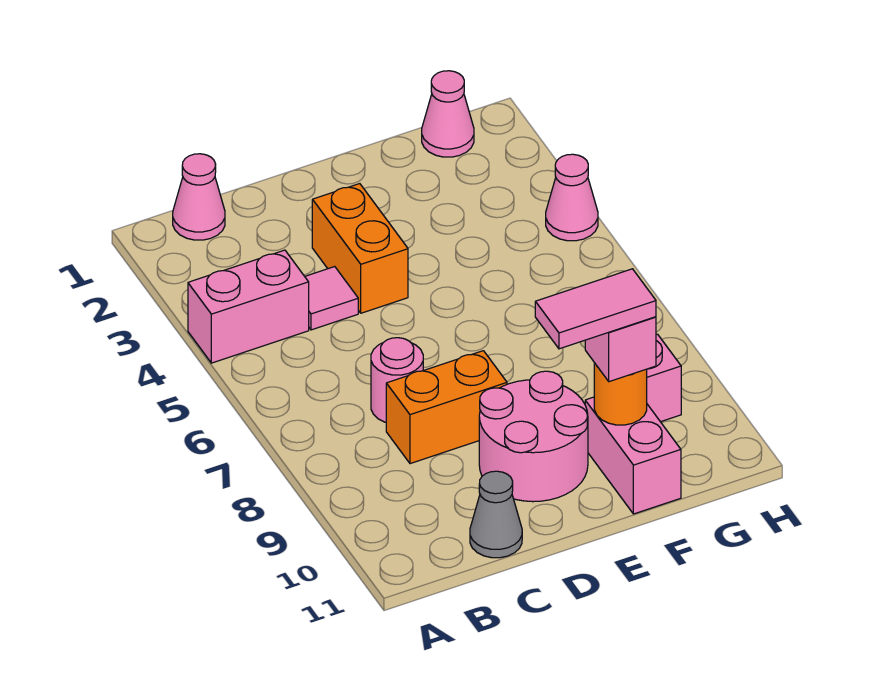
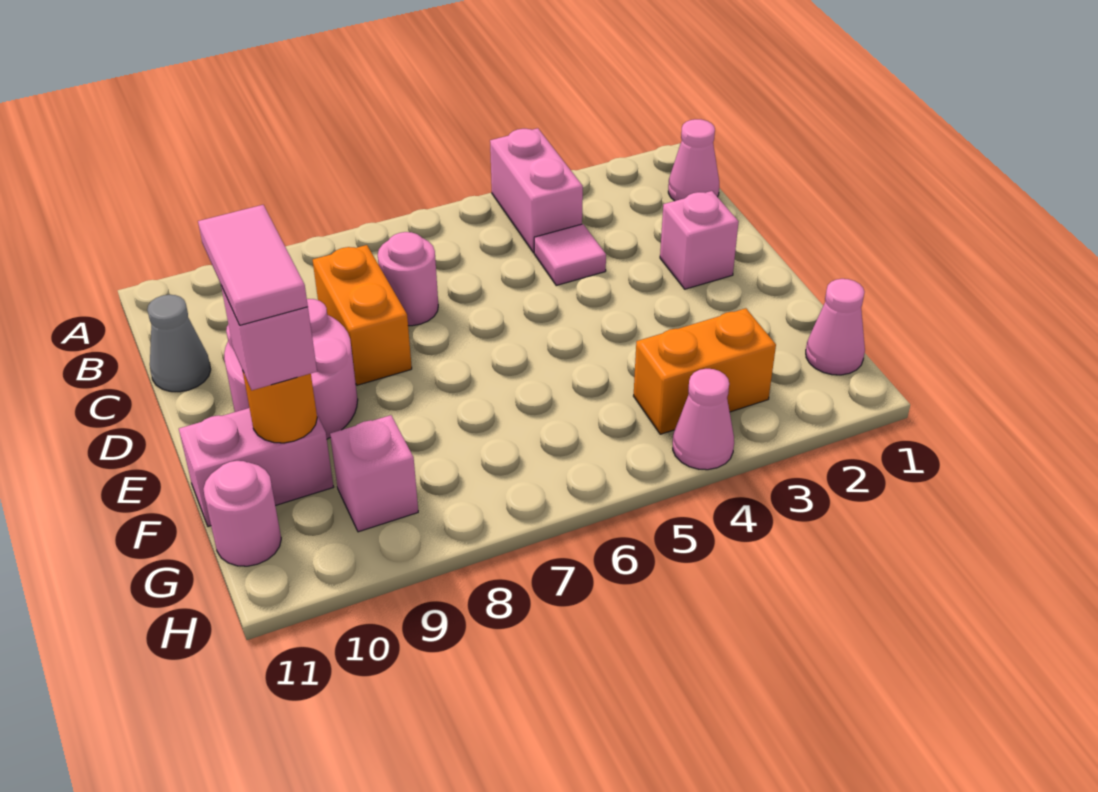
none -> pink brick D2 level 1
orange brick D3:D4 level 1 -> orange brick G3:G4 level 1
none -> pink round brick G11 level 1

